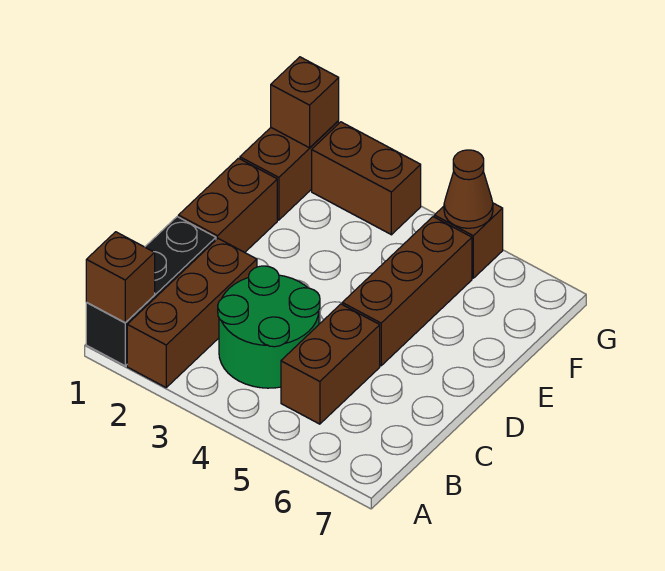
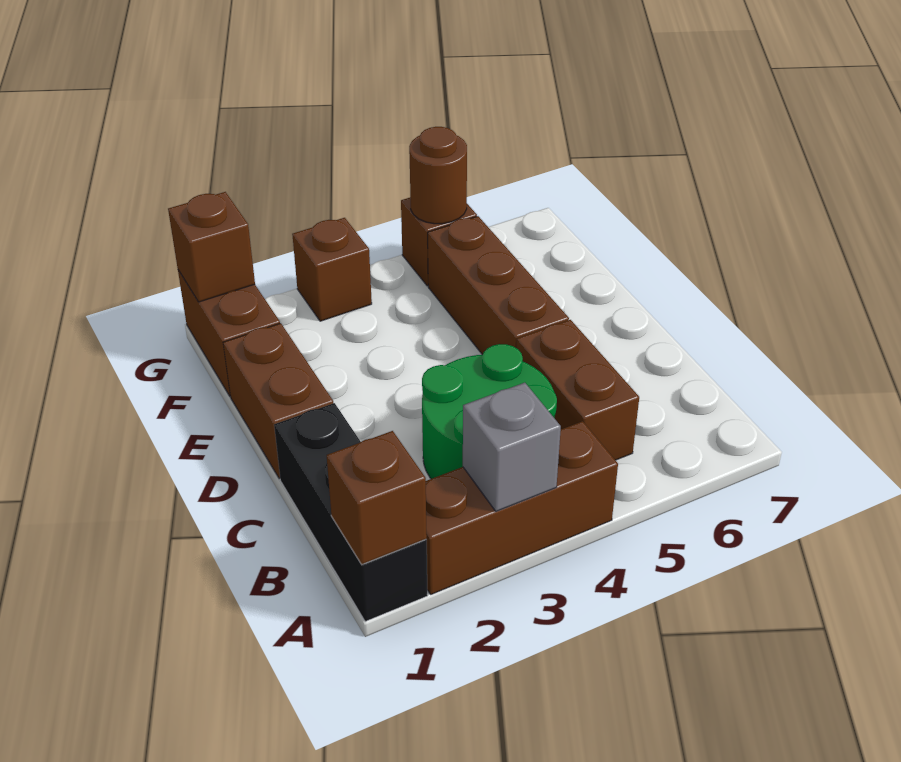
brown brick A2:C2 level 1 -> brown brick A2:A4 level 1
none -> grey brick A3 level 2
brown brick G2:G3 level 1 -> brown brick G3 level 1
brown cone G5 level 2 -> brown round brick G5 level 2

